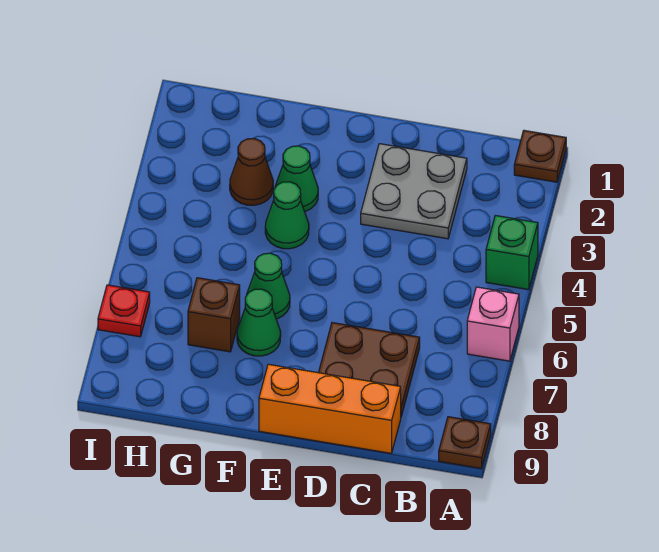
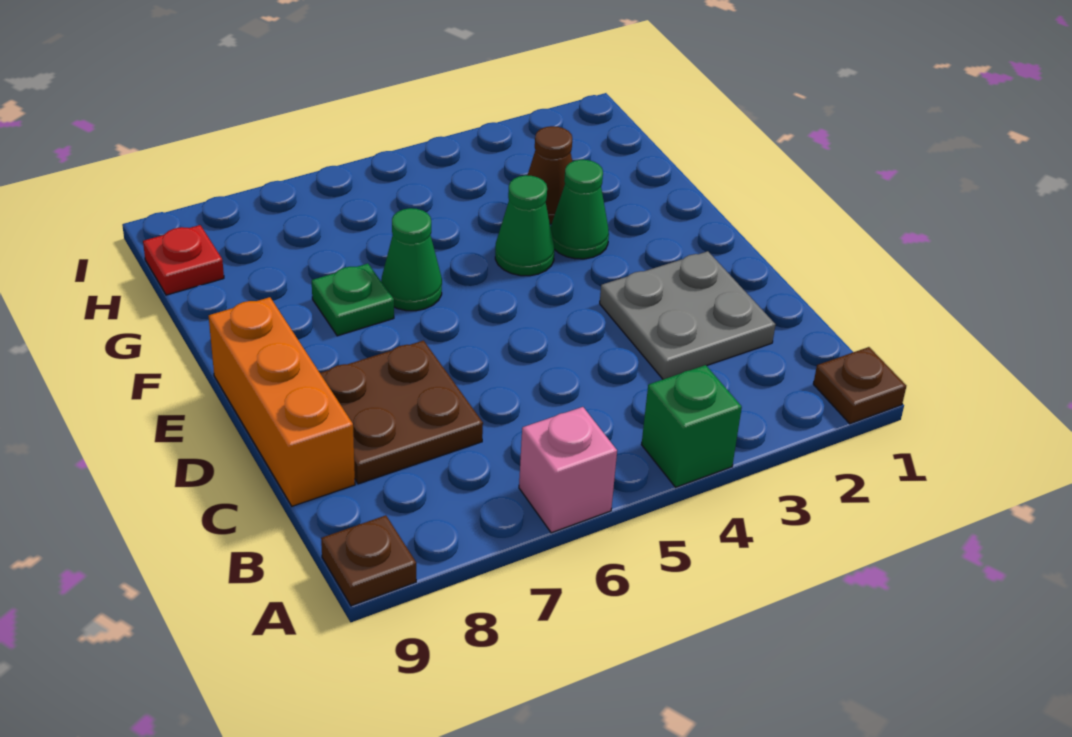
green cone F7 level 1 -> green plate F7 level 1
brown brick G7 level 1 -> none
red plate I7 level 1 -> red plate H9 level 1

